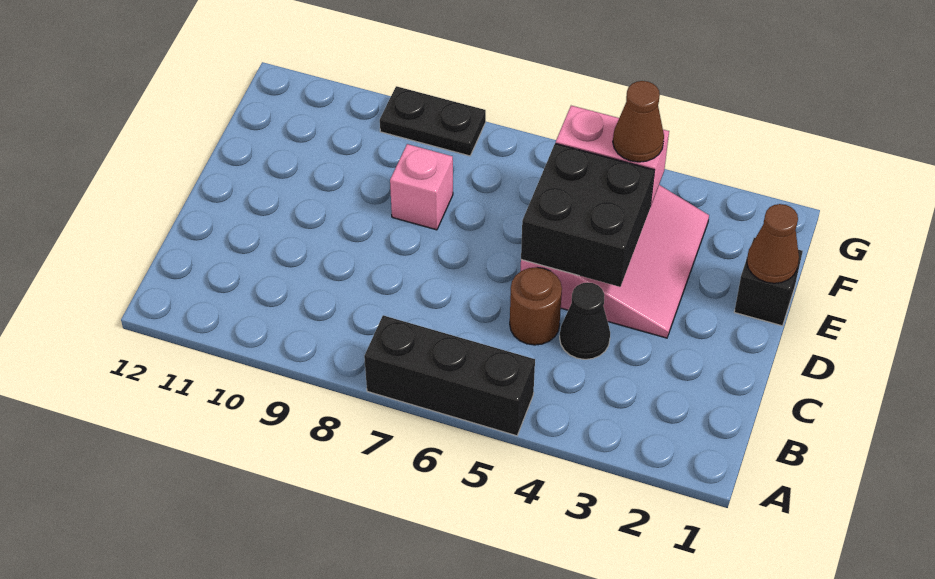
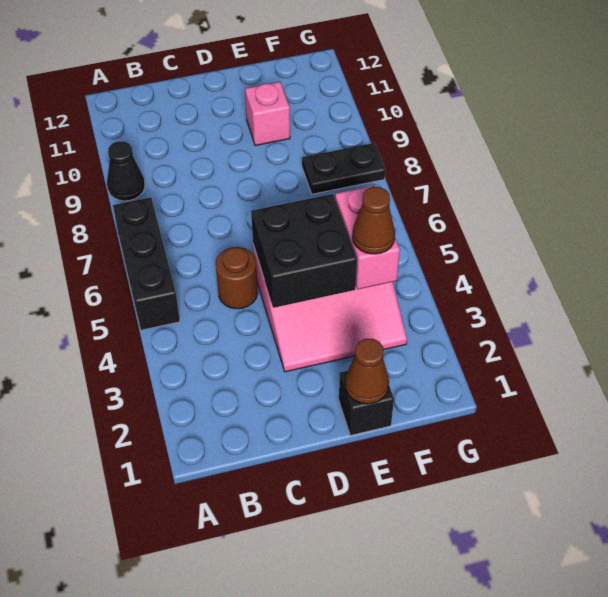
black cone C4 level 1 -> black cone A9 level 1
pink brick E8 level 1 -> pink brick E10 level 1
black plate G8:G9 level 1 -> black plate F8:G8 level 1

